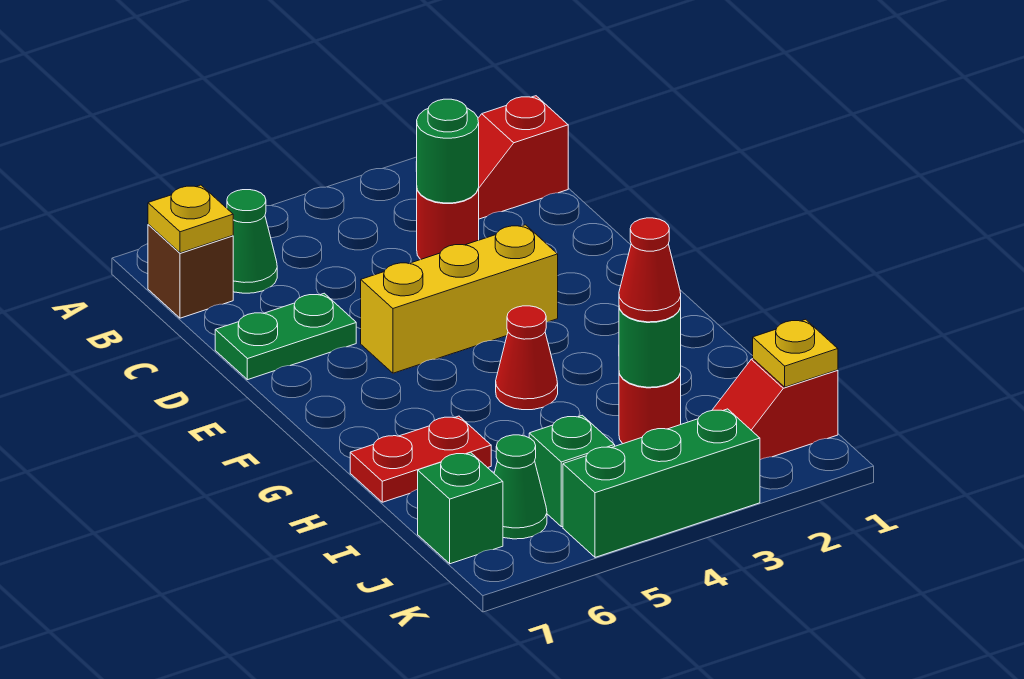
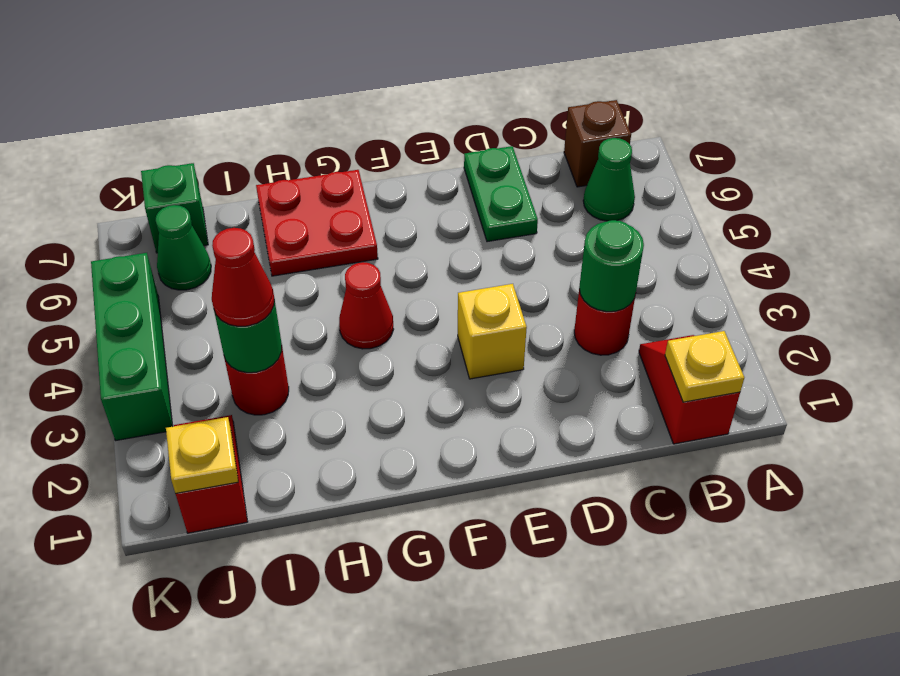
yellow plate B7 level 2 -> yellow plate B1 level 2
yellow brick E3:E5 level 1 -> yellow brick E3 level 1
red plate H6:H7 level 1 -> red plate G6:H7 level 1
green brick J5 level 1 -> none

